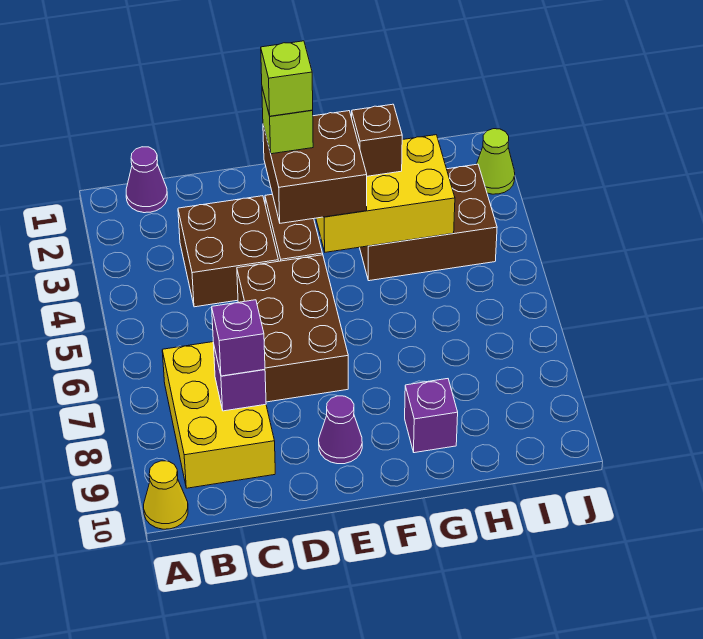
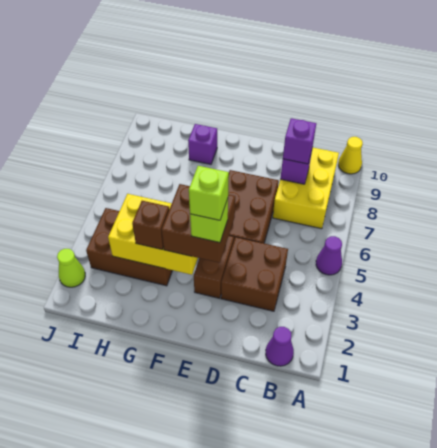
purple cone E9 level 1 -> purple cone A5 level 1

